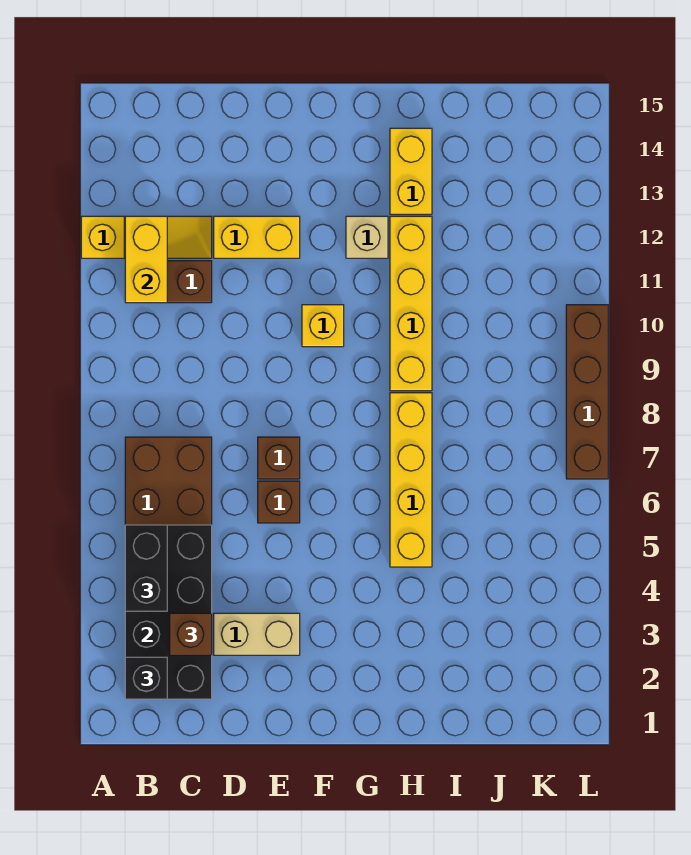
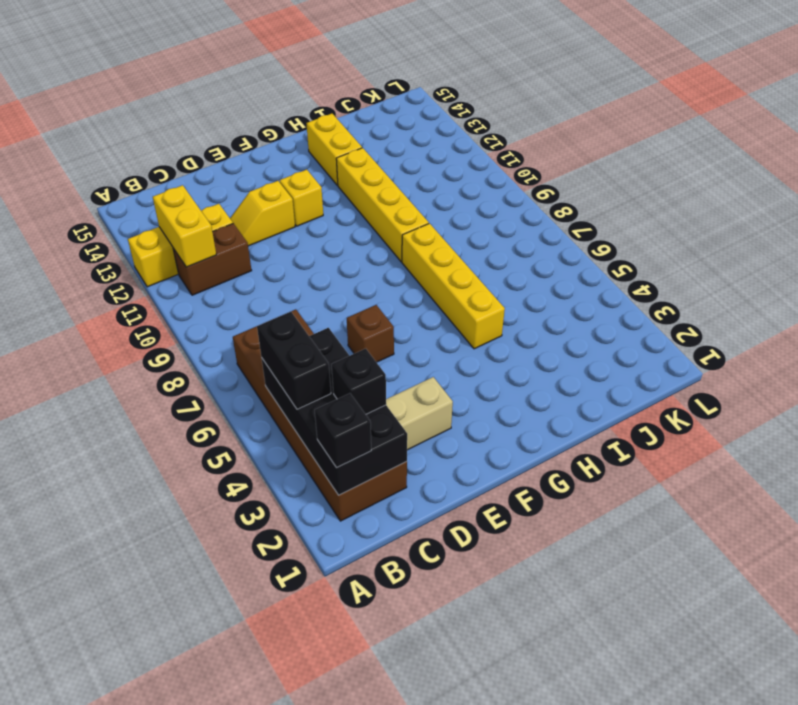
yellow slope A12:C12 level 1 top A -> yellow brick A12:C12 level 1
brown brick C3 level 3 -> black brick C3 level 3
yellow brick D12:E12 level 1 -> yellow slope D12:E12 level 1 top E
brown brick E7 level 1 -> none
yellow brick F10 level 1 -> yellow brick F12 level 1
tan brick G12 level 1 -> none
brown brick L7:L10 level 1 -> none

